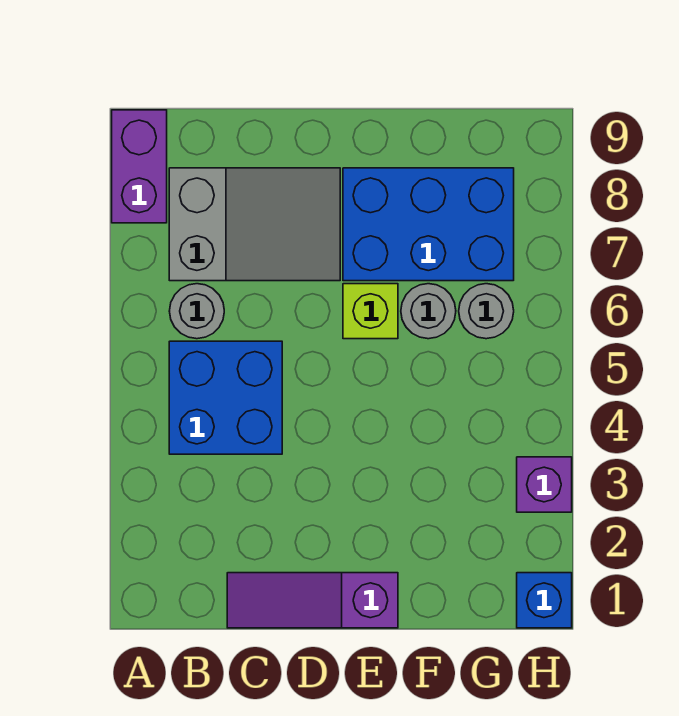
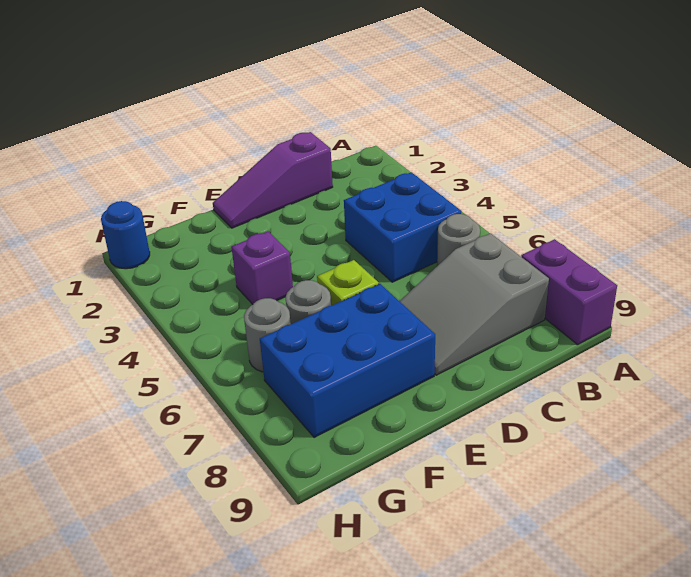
purple slope C1:E1 level 1 top E -> purple slope C1:E1 level 1 top C
blue brick H1 level 1 -> blue round brick H1 level 1
purple brick H3 level 1 -> purple brick F4 level 1

